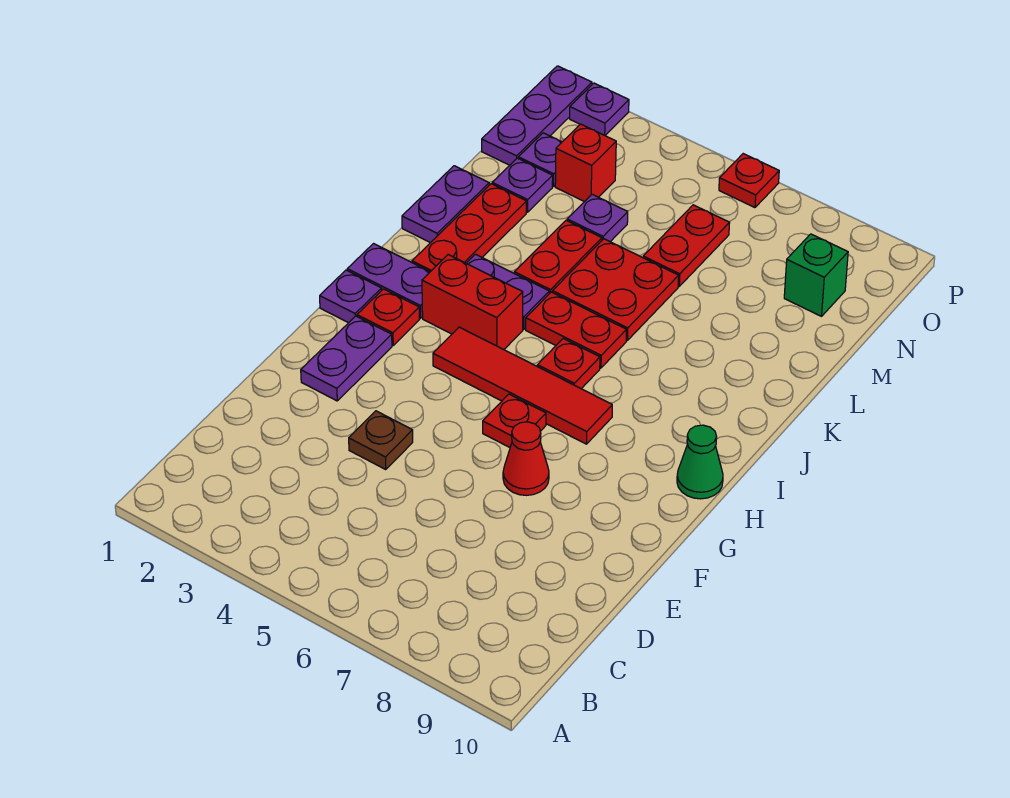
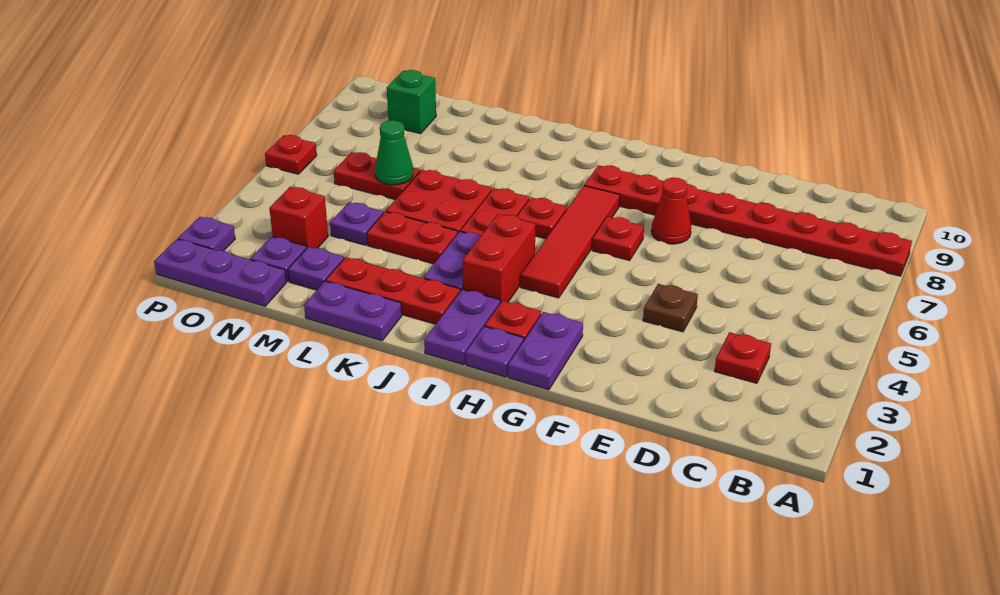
none -> red plate A8:H8 level 1
none -> red plate C3 level 1
purple plate F2:G2 level 1 -> purple plate G1:G2 level 1
green cone H10 level 1 -> green cone M6 level 2

